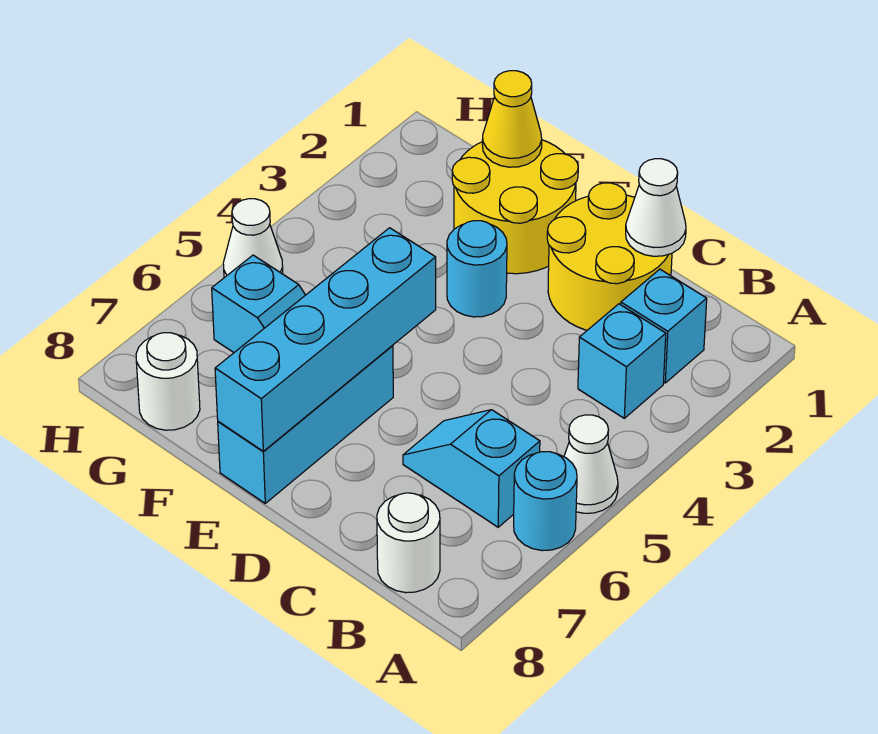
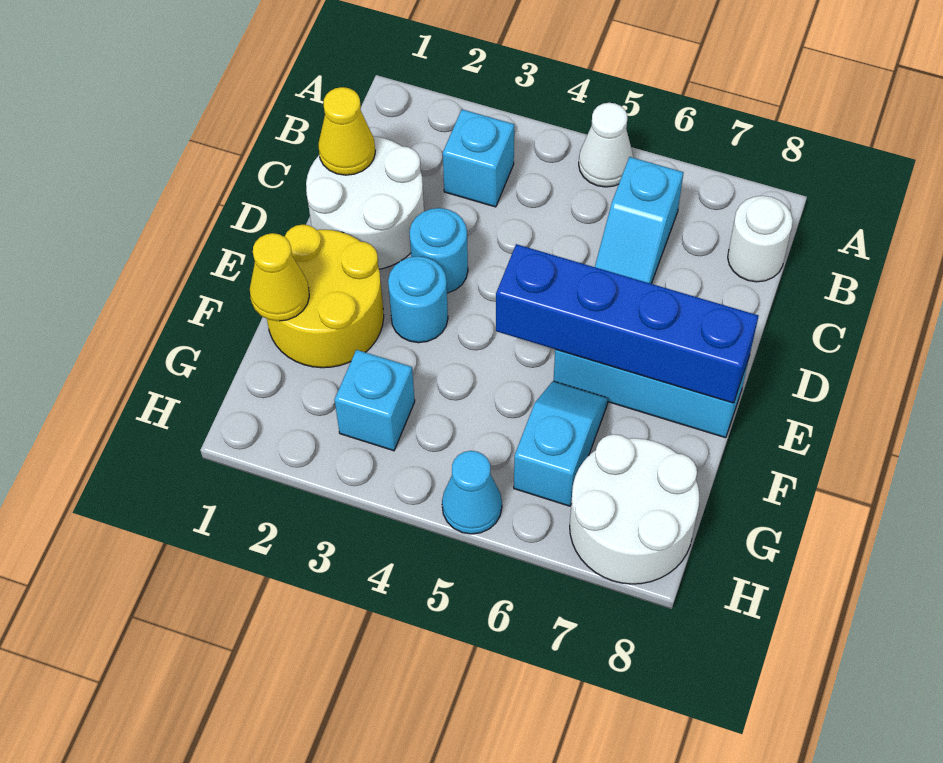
cyan round brick A6 level 1 -> cyan round brick D3 level 1
cyan brick B2 level 1 -> cyan brick G3 level 1
yellow round brick C1:D2 level 1 -> white round brick C1:D2 level 1
white cone C1 level 2 -> yellow cone C1 level 2
cyan brick E5:E8 level 2 -> blue brick E5:E8 level 2
white round brick G8 level 1 -> white round brick G7:H8 level 1
white cone H5 level 1 -> cyan cone H5 level 1

